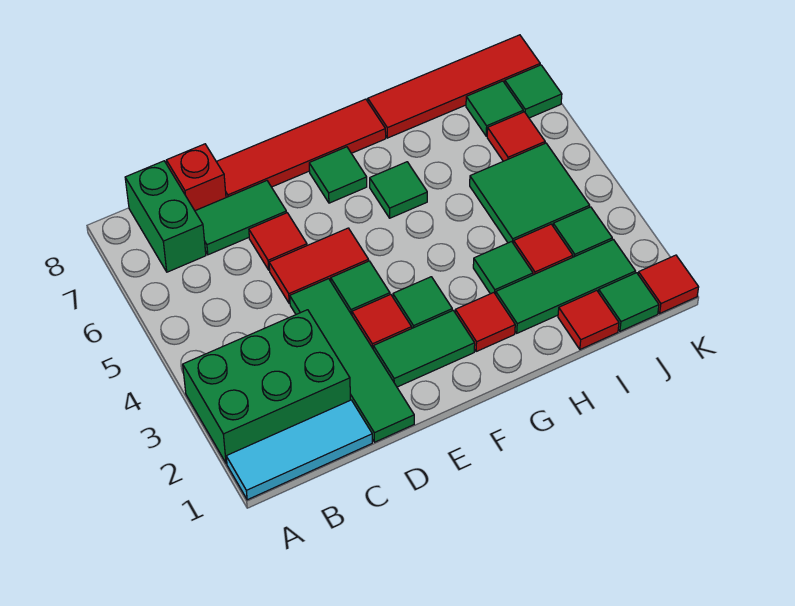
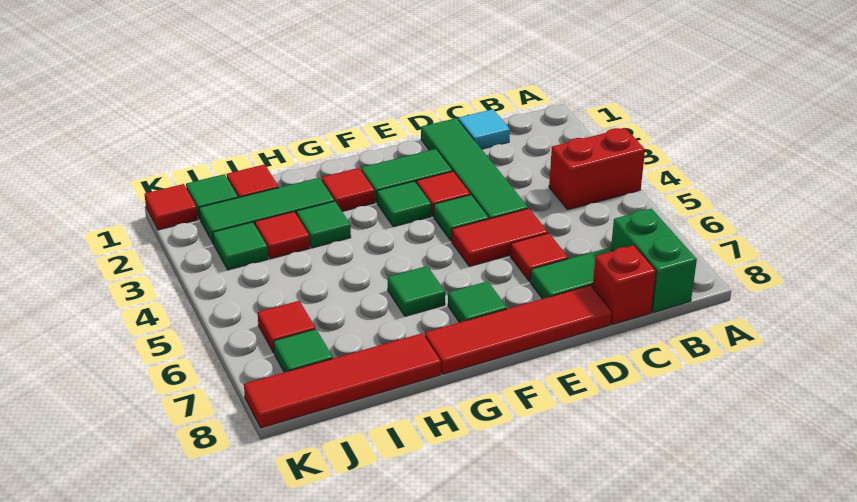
cyan tile A1:C1 level 1 -> cyan tile C1 level 1
green brick A2:C3 level 1 -> none
none -> red brick A4:B4 level 1
green tile I4:J5 level 1 -> none
green tile K7 level 1 -> none

